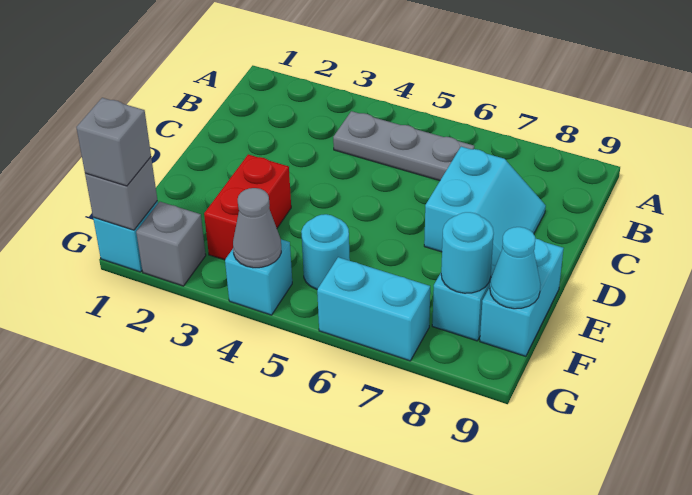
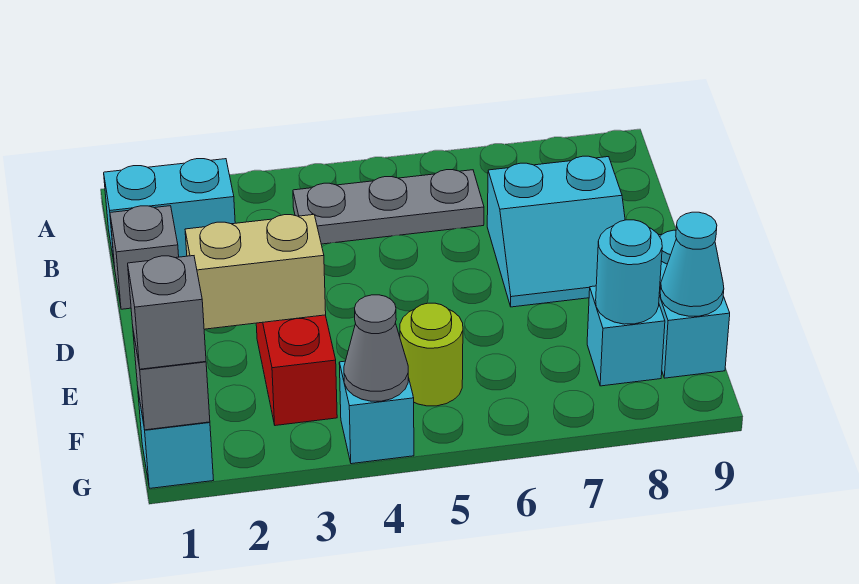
cyan slope C7:D8 level 1 top 7 -> cyan slope C7:D8 level 1 top C
none -> tan brick E2:E3 level 2
cyan round brick F5 level 1 -> lime round brick F5 level 1
grey brick G2 level 1 -> grey brick C1 level 1
cyan brick G6:G7 level 1 -> cyan brick B1:B2 level 1

